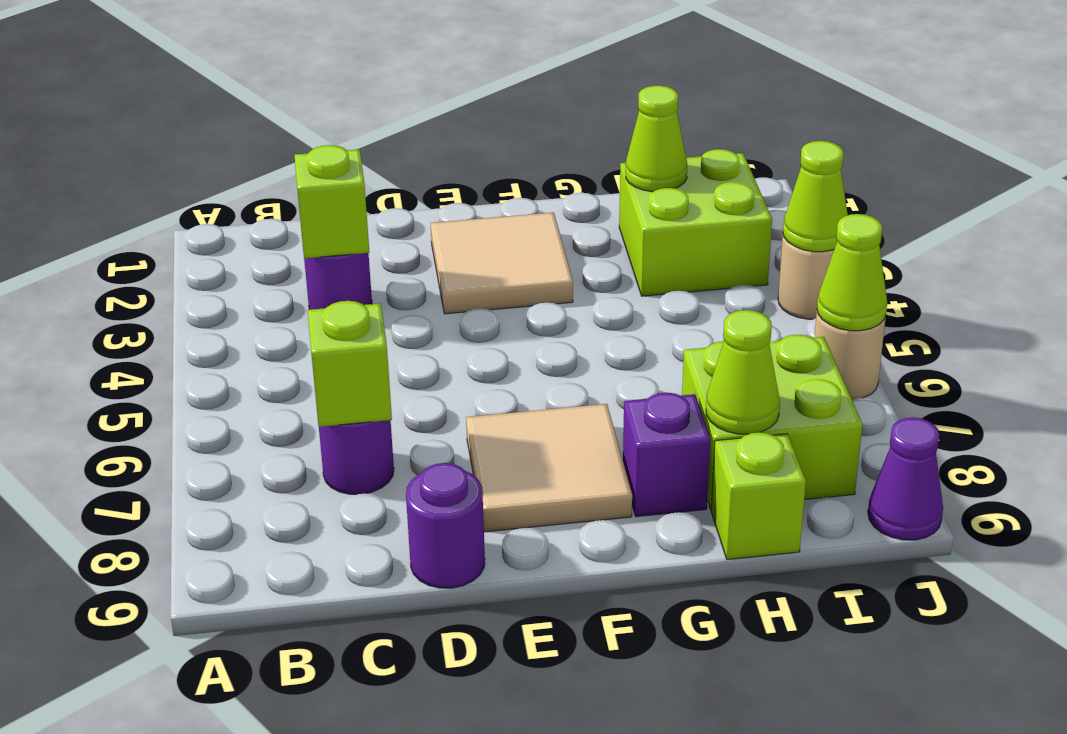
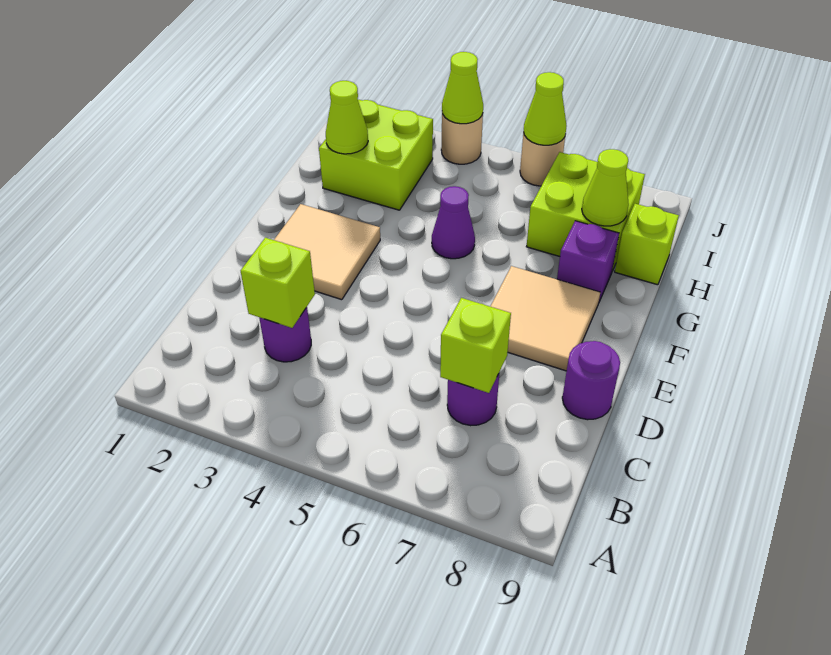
purple cone J9 level 1 -> purple cone G5 level 1

